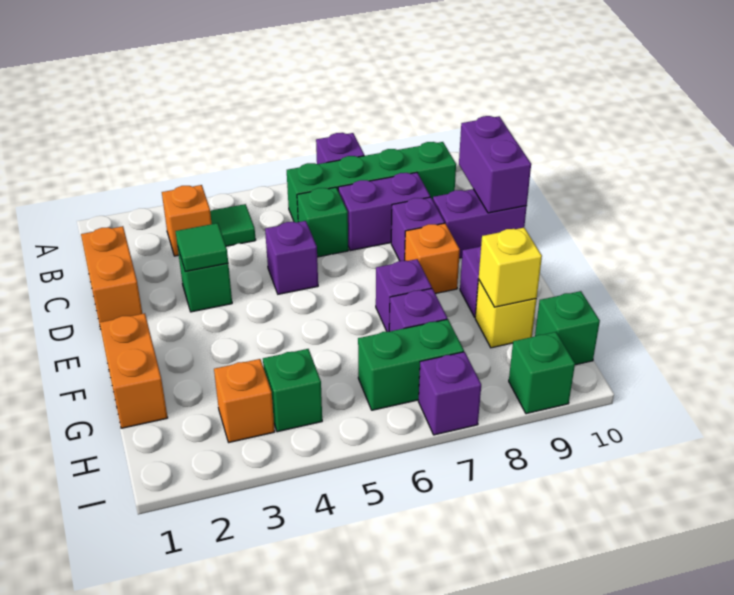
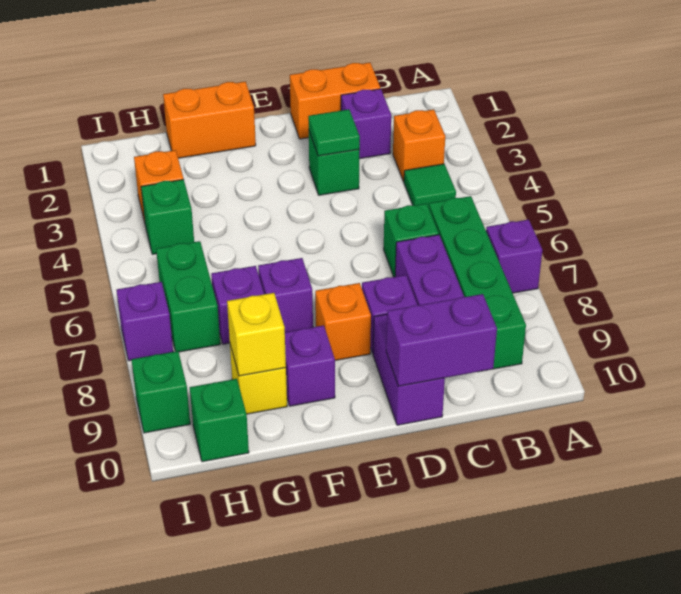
purple brick D5 level 1 -> purple brick C2 level 1

